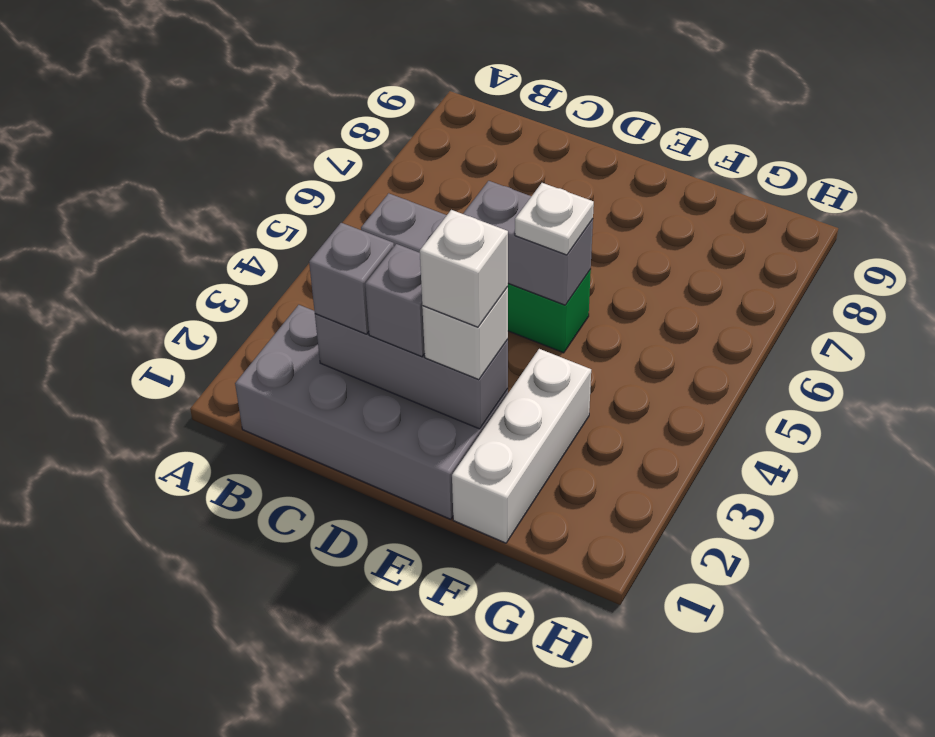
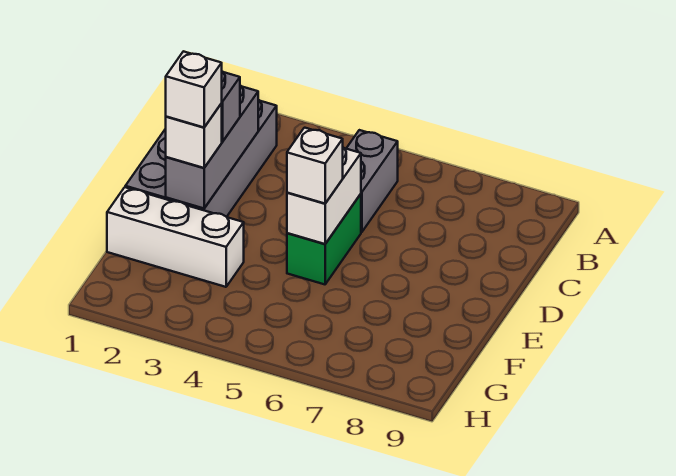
grey brick C2 level 3 -> none
grey brick D5:E5 level 2 -> white brick D5:E5 level 2
white plate E5 level 3 -> white brick E5 level 3

